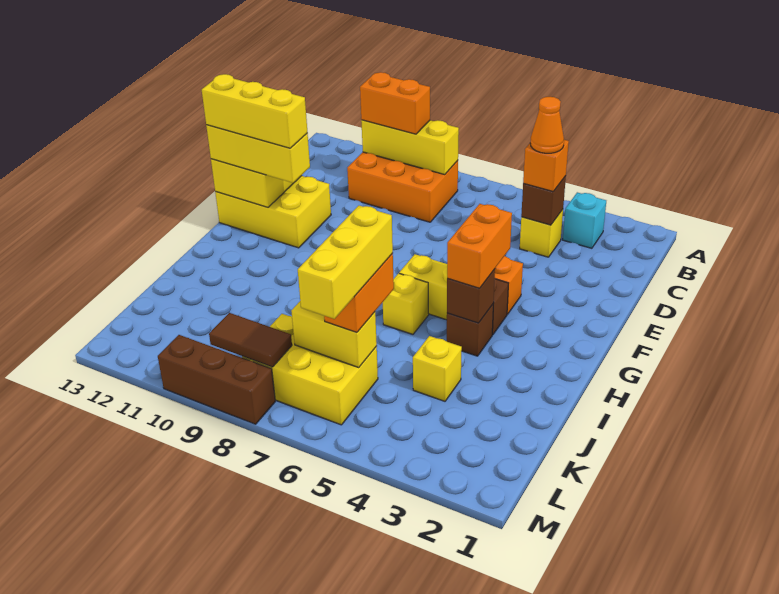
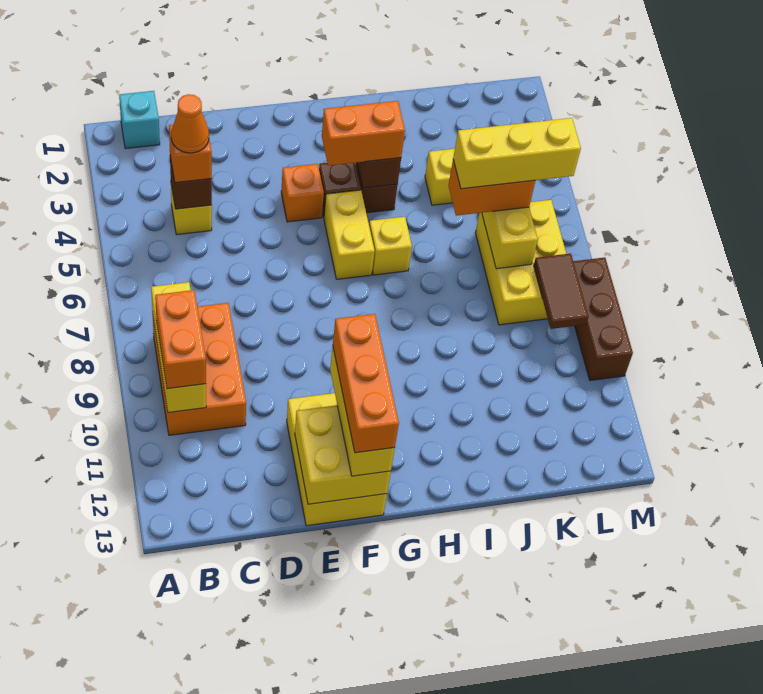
cyan brick B3 level 1 -> cyan brick B1 level 1
yellow brick F11:F13 level 4 -> orange brick F11:F13 level 4

